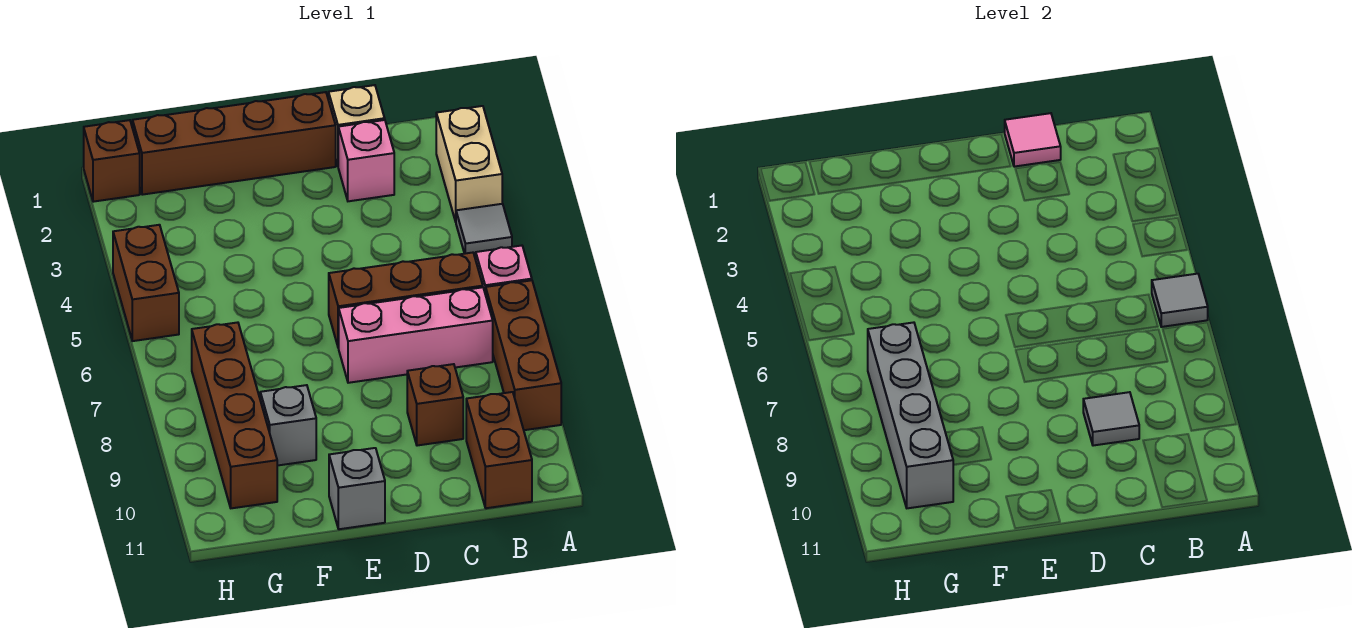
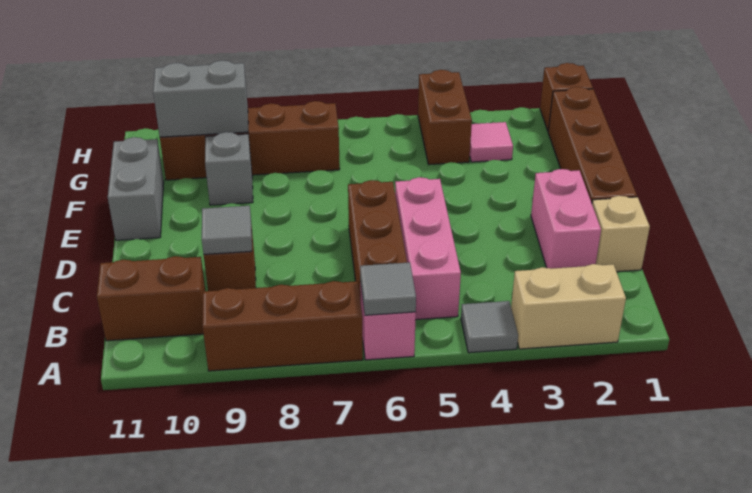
pink brick B7:D7 level 1 -> pink brick B5:D5 level 1
pink tile C1 level 2 -> pink tile G3 level 1
pink brick C2 level 1 -> pink brick C2:D2 level 1
grey brick E11 level 1 -> grey brick E11:F11 level 1
grey brick G7:G10 level 2 -> grey brick G9:G10 level 2
brown brick H4:H5 level 1 -> brown brick G4:H4 level 1

